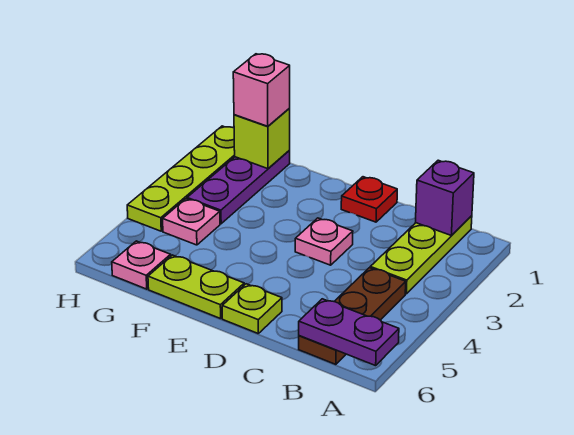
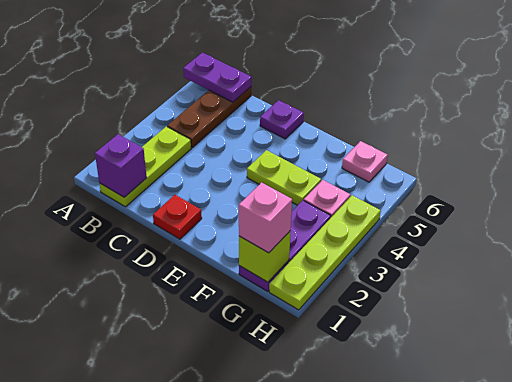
pink plate D3 level 1 -> none
lime plate D6 level 1 -> purple plate D6 level 1
lime plate E6:F6 level 1 -> lime plate E4:F4 level 1

